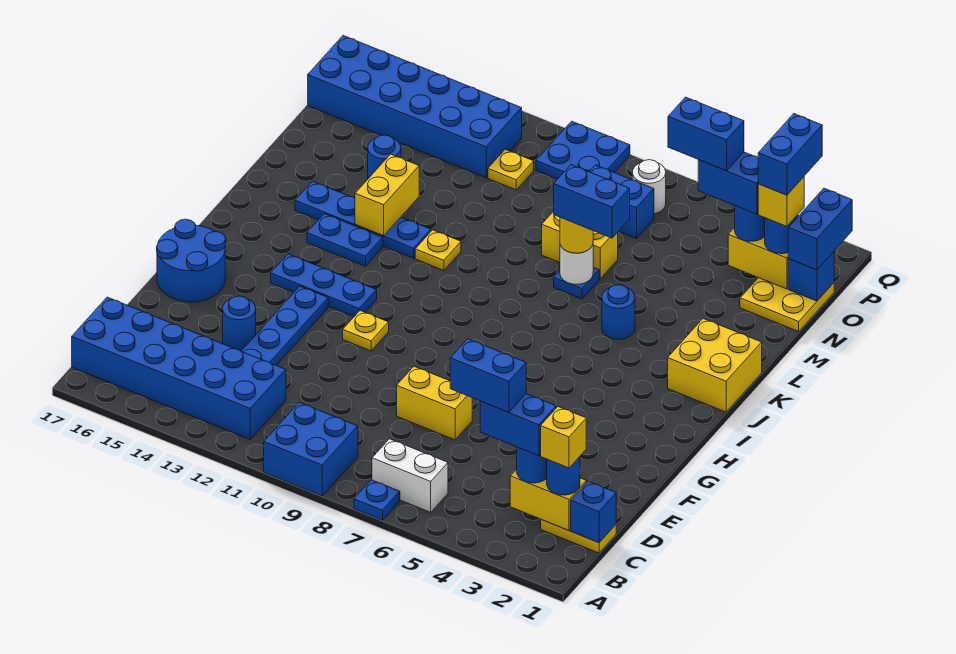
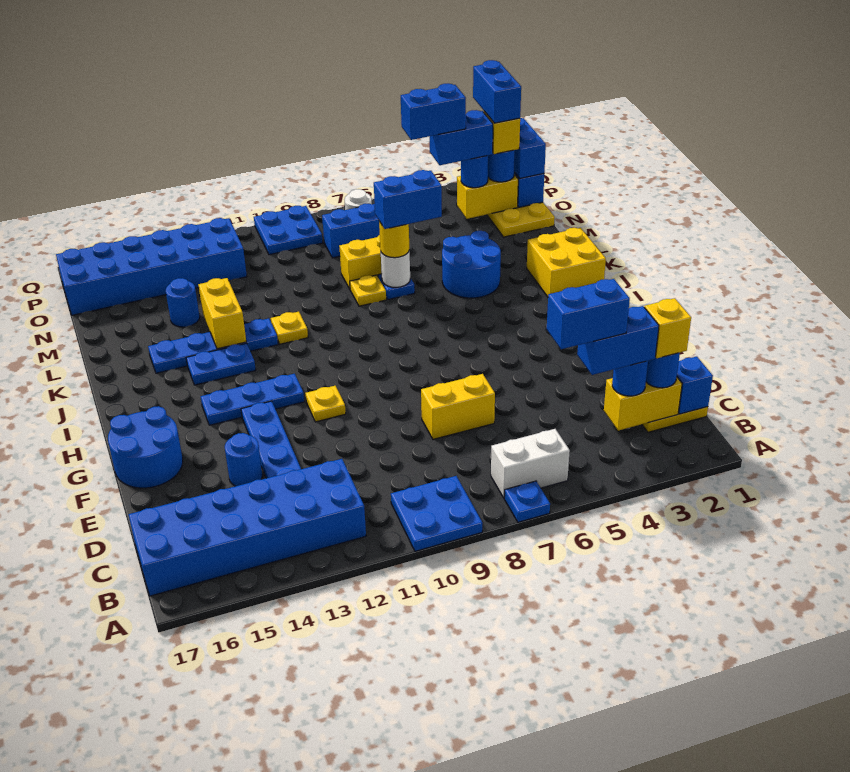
blue brick A9:B10 level 1 -> blue plate A9:B10 level 1
blue round brick K5 level 1 -> blue round brick K4:L5 level 1
yellow plate O11 level 1 -> yellow plate L8 level 1

